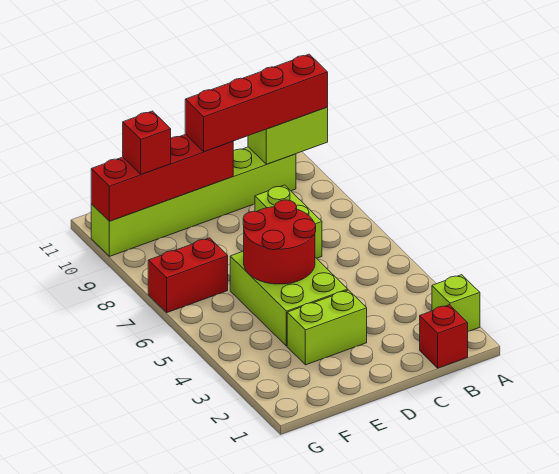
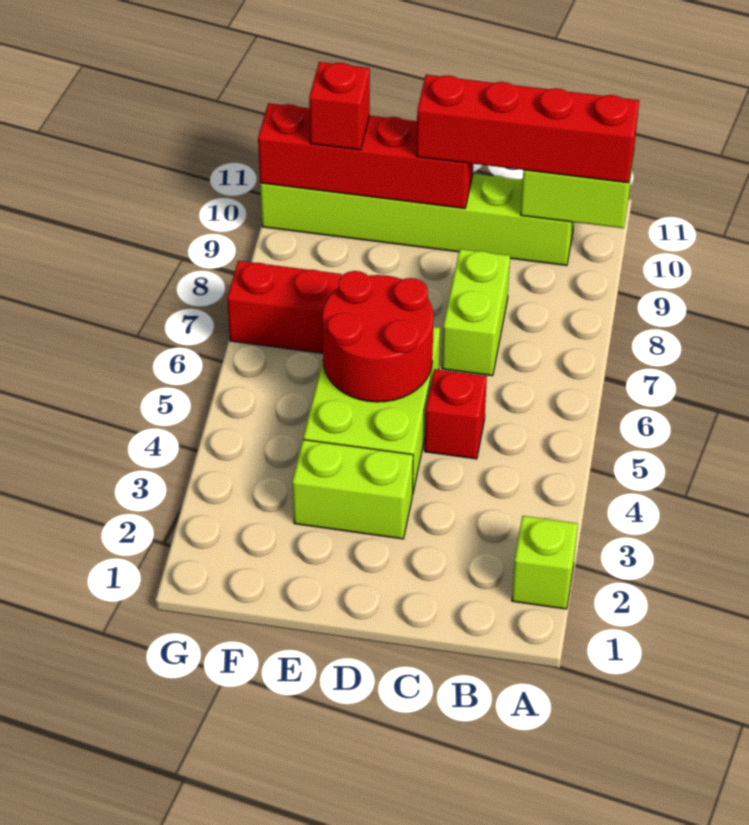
red brick B1 level 1 -> red brick C5 level 1

